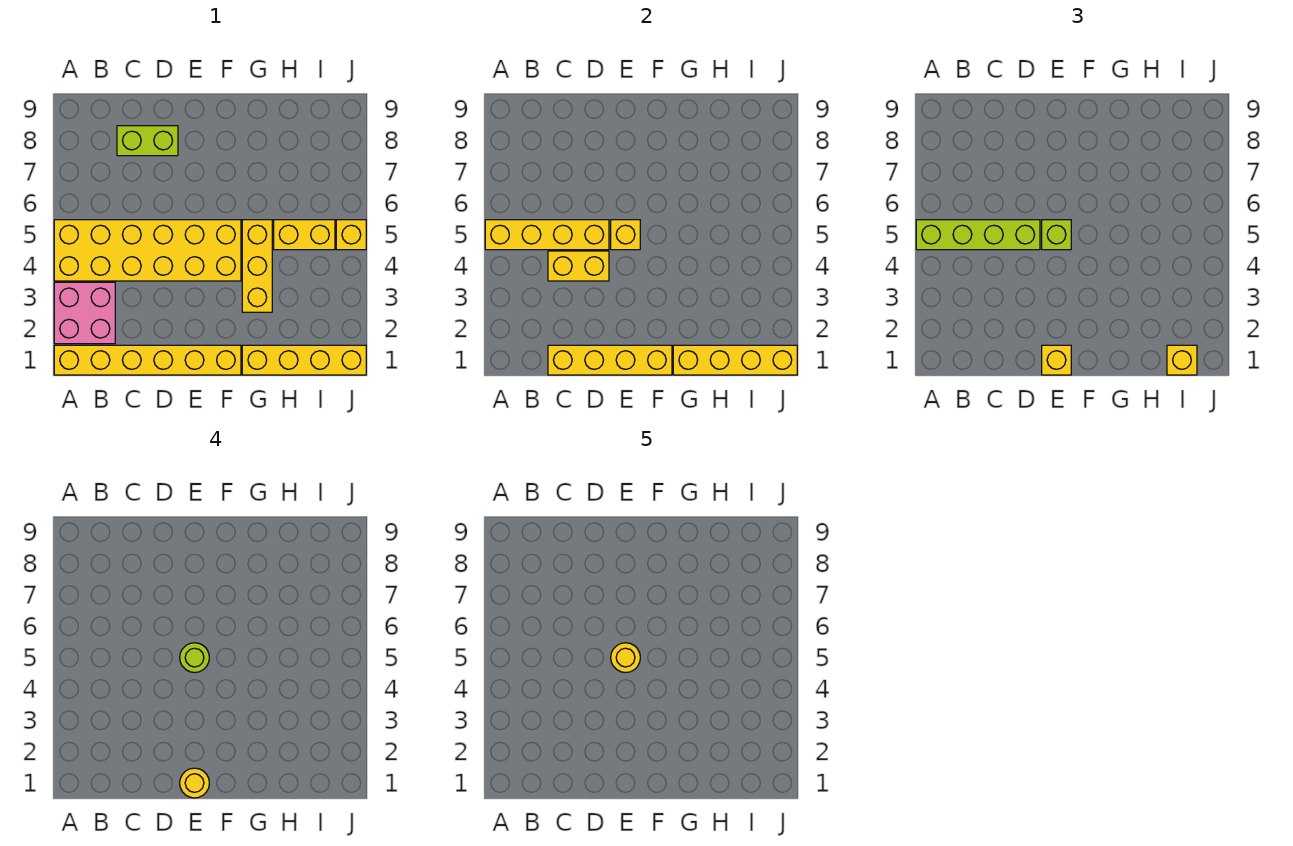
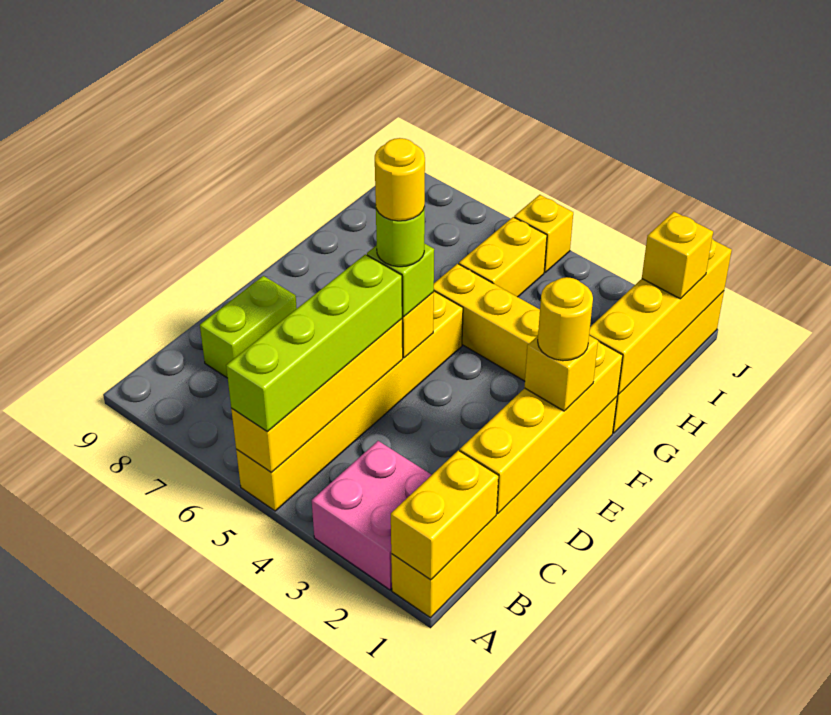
yellow brick A4:F5 level 1 -> yellow brick A5:F5 level 1
yellow brick C4:D4 level 2 -> yellow brick A1:B1 level 2

